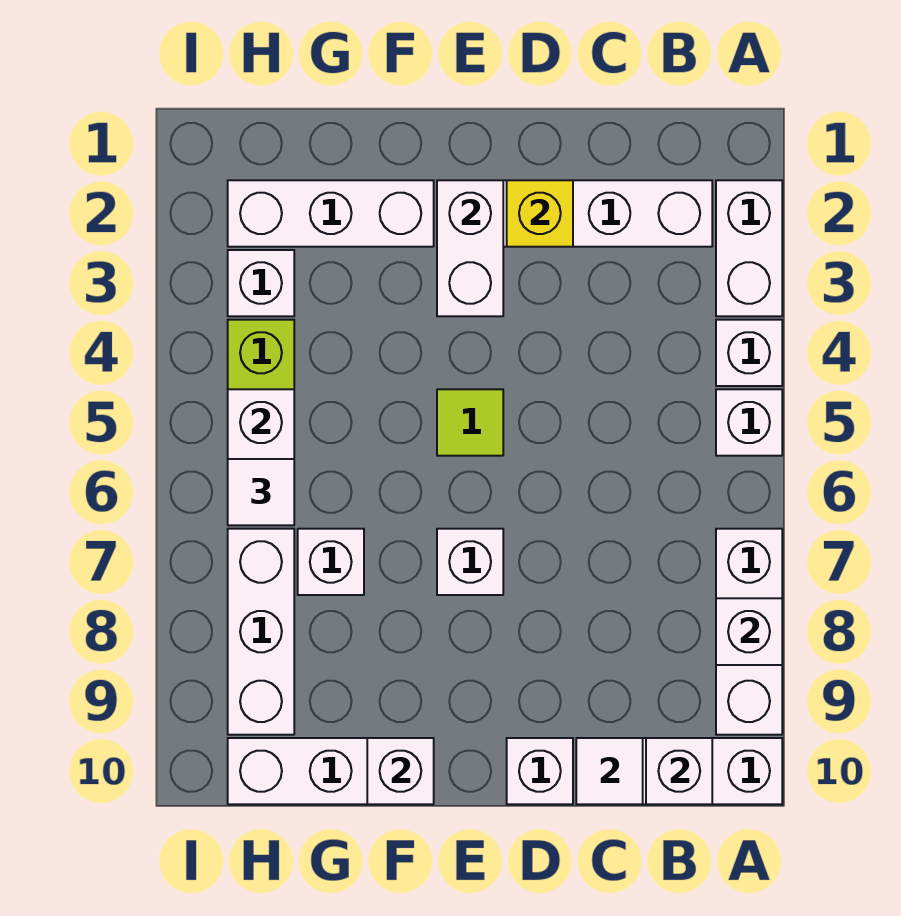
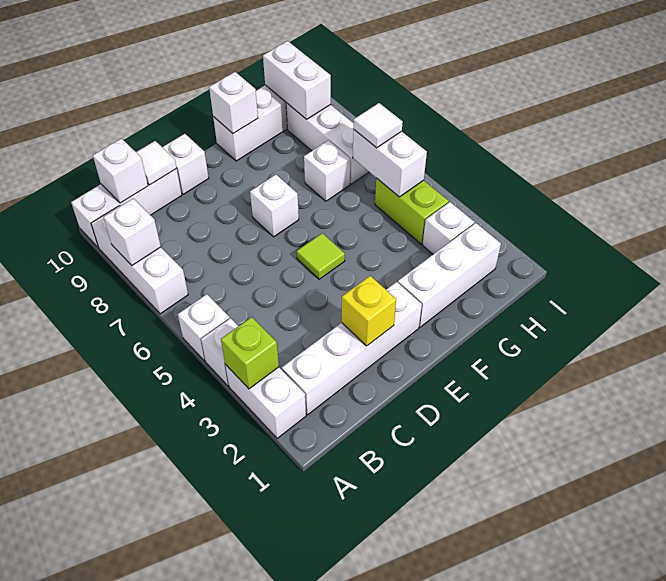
none -> lime brick A3 level 2
white brick E2:E3 level 2 -> white brick H9:H10 level 2

